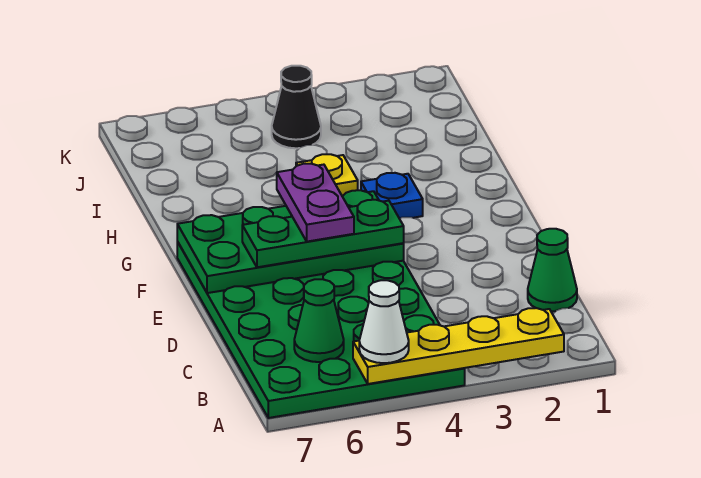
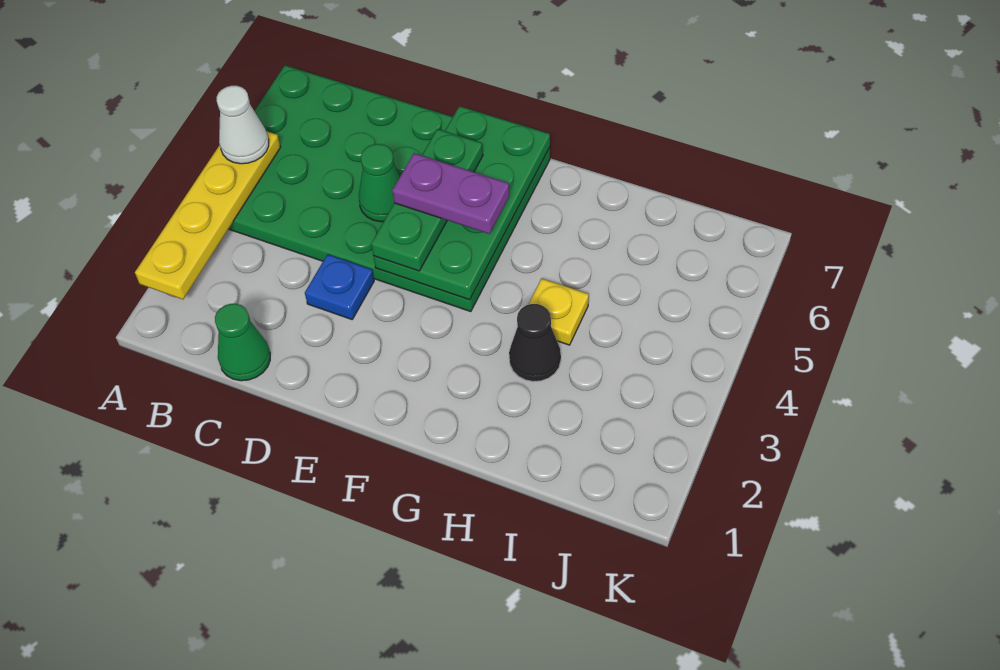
green cone B6 level 2 -> green cone D5 level 2
blue plate G3 level 1 -> blue plate D3 level 1
black cone J4 level 1 -> black cone H3 level 1

